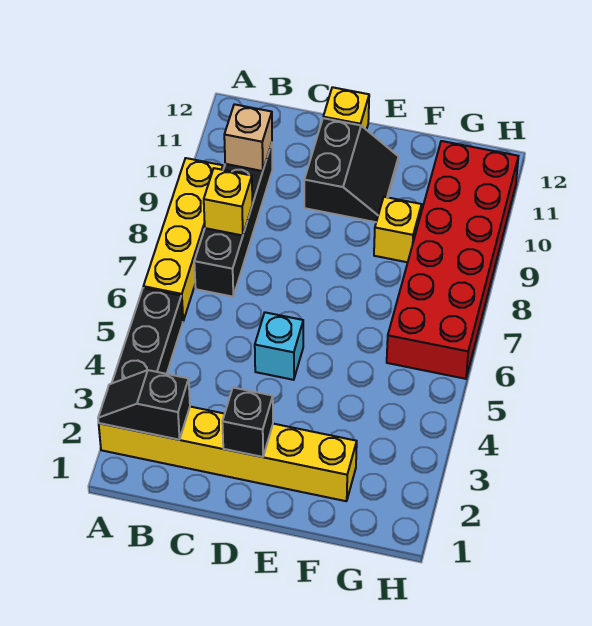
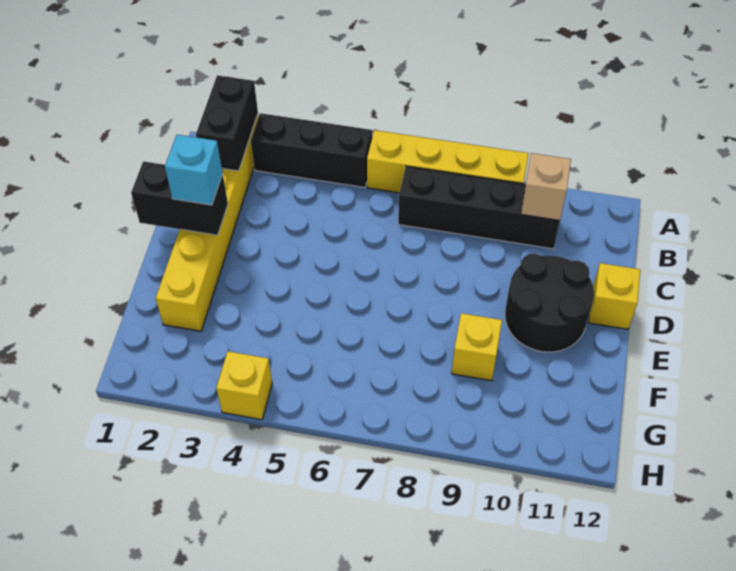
black slope A2:B2 level 2 top B -> black brick A2:B2 level 2
yellow brick B8 level 2 -> yellow brick H4 level 1
black brick D2 level 2 -> black brick D1:D2 level 2
cyan brick D5 level 1 -> cyan brick D2 level 3
black slope D10:E11 level 1 top D -> black round brick D10:E11 level 1
red brick G6:H11 level 1 -> none

